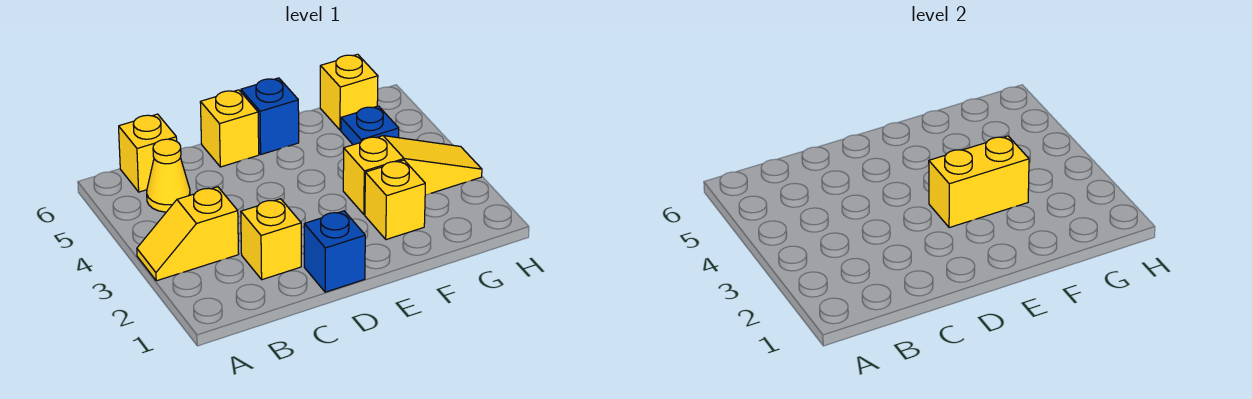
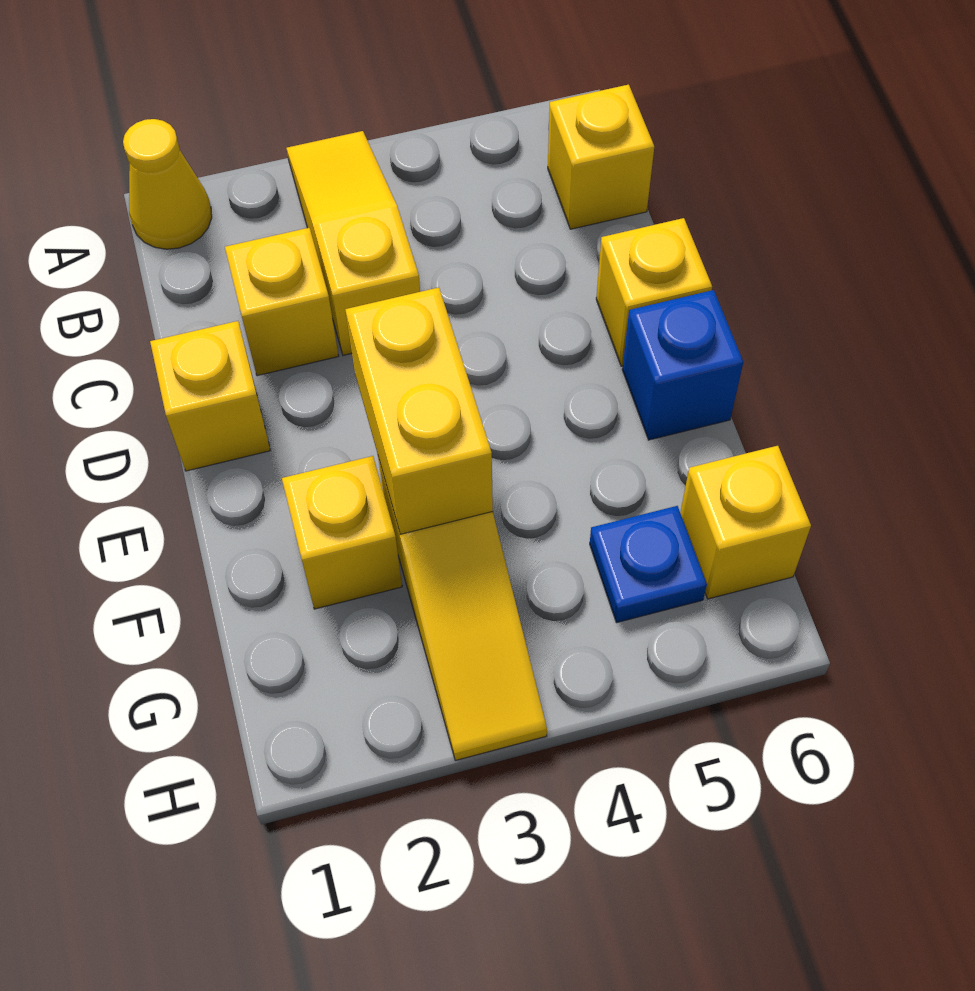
yellow slope A3:B3 level 1 top B -> yellow slope A3:C3 level 1 top C
yellow cone B5 level 1 -> yellow cone A1 level 1
blue brick D1 level 1 -> yellow brick D1 level 1

